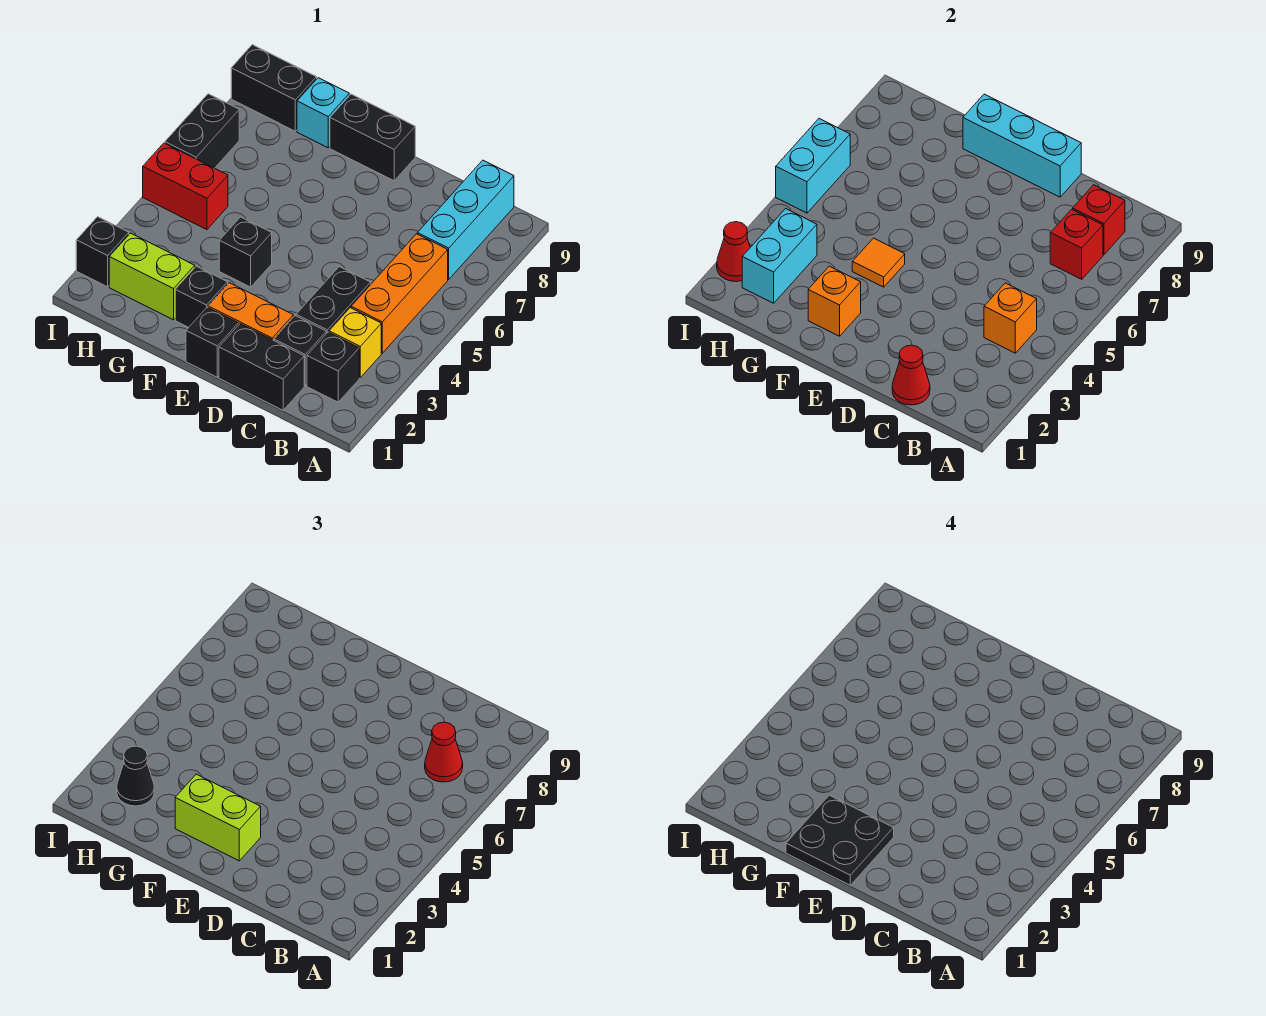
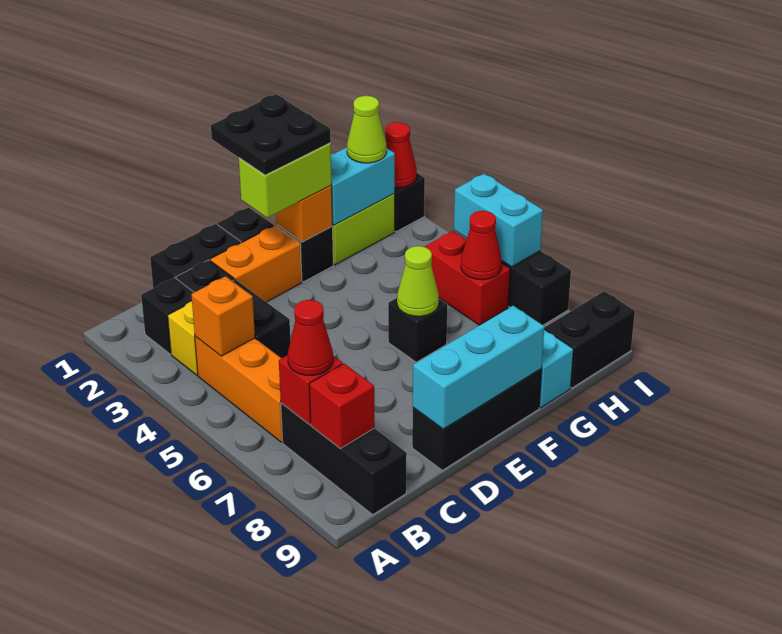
cyan brick B7:B9 level 1 -> black brick B7:B9 level 1
red cone C1 level 2 -> red cone H6 level 2
black brick E9:F9 level 1 -> black brick D9:F9 level 1
black brick F4 level 1 -> black brick F6 level 1
orange tile F4 level 2 -> none
none -> lime cone F6 level 2
cyan brick H2:H3 level 2 -> cyan brick G2:H2 level 2
black cone H2 level 3 -> lime cone H2 level 3
red brick H5:I5 level 1 -> red brick H5:H6 level 1

